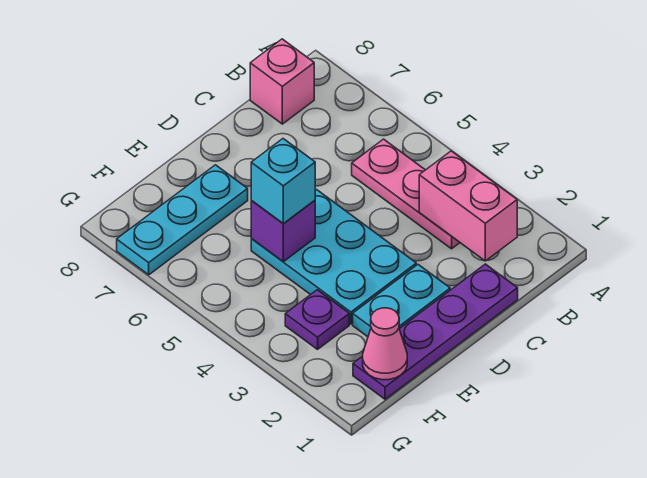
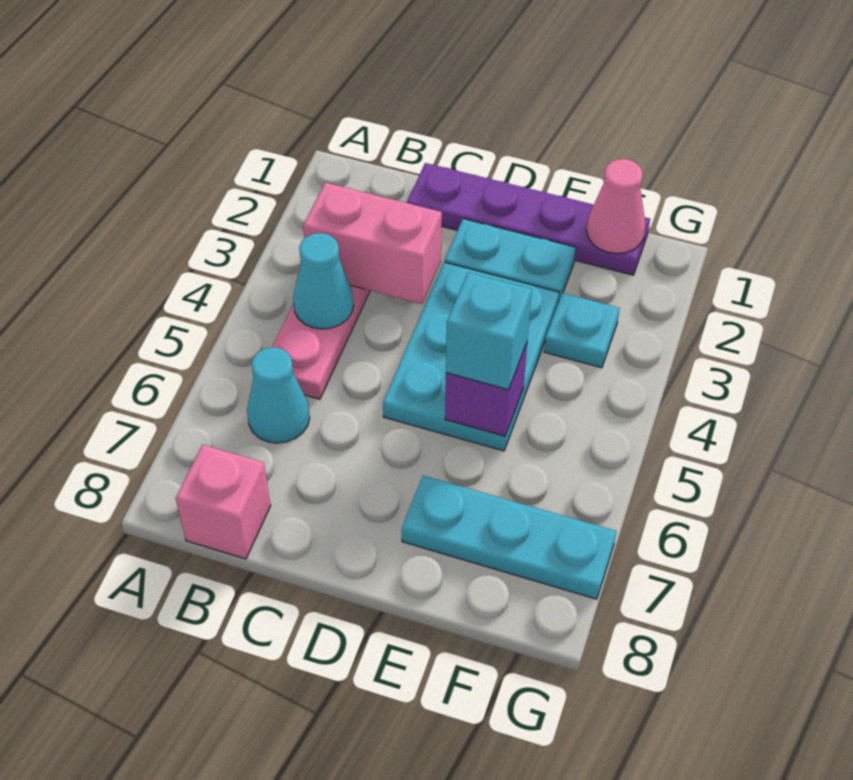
pink brick B2:B3 level 2 -> pink brick B3:C3 level 2
none -> cyan cone B4 level 2
none -> cyan cone B6 level 1
purple plate F3 level 1 -> cyan plate F3 level 1

